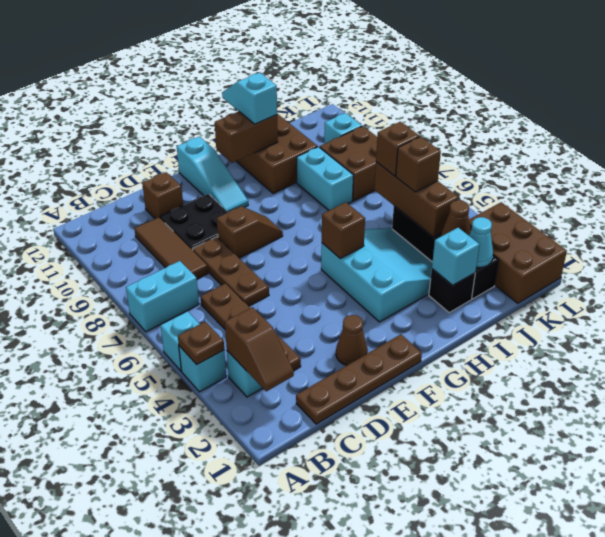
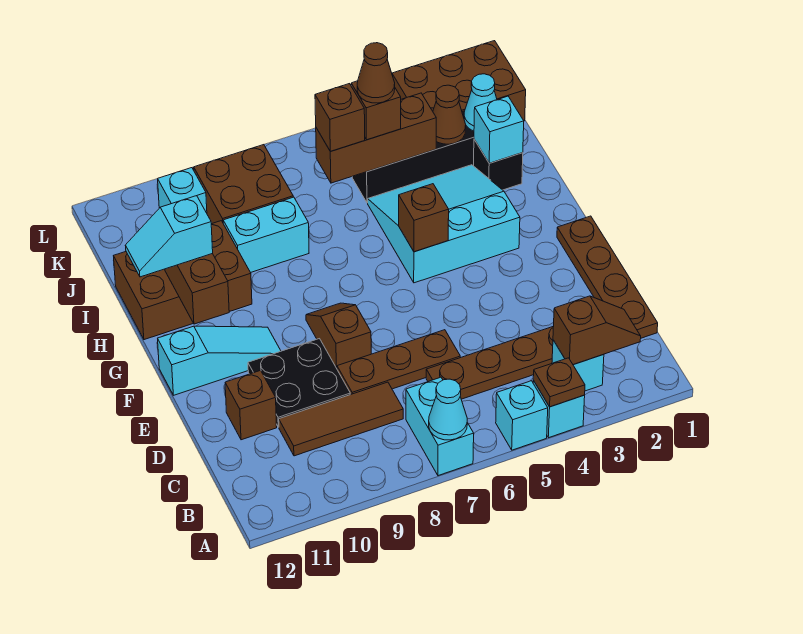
none -> cyan cone A7 level 2
brown cone E2 level 1 -> brown cone J5 level 4

